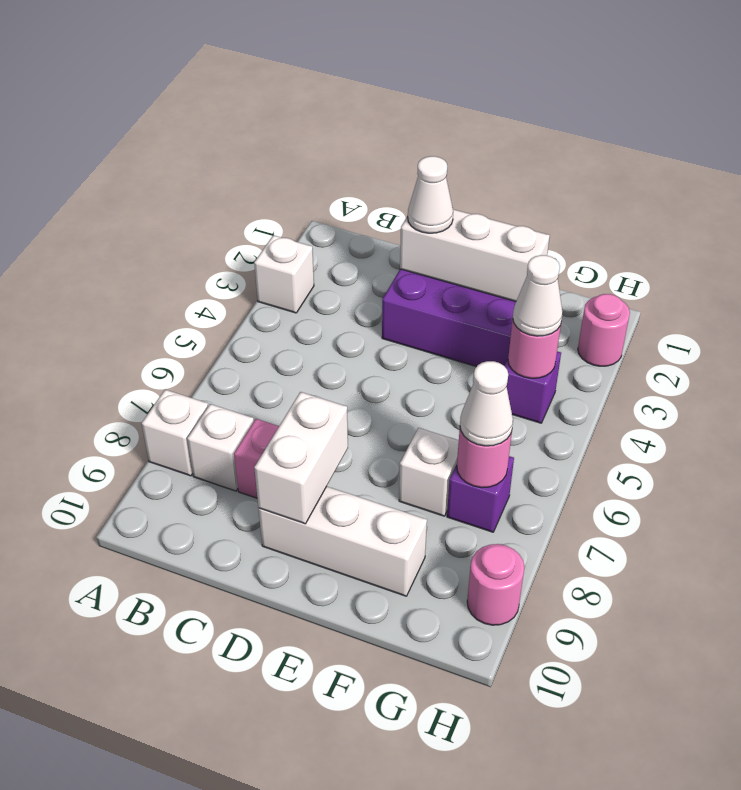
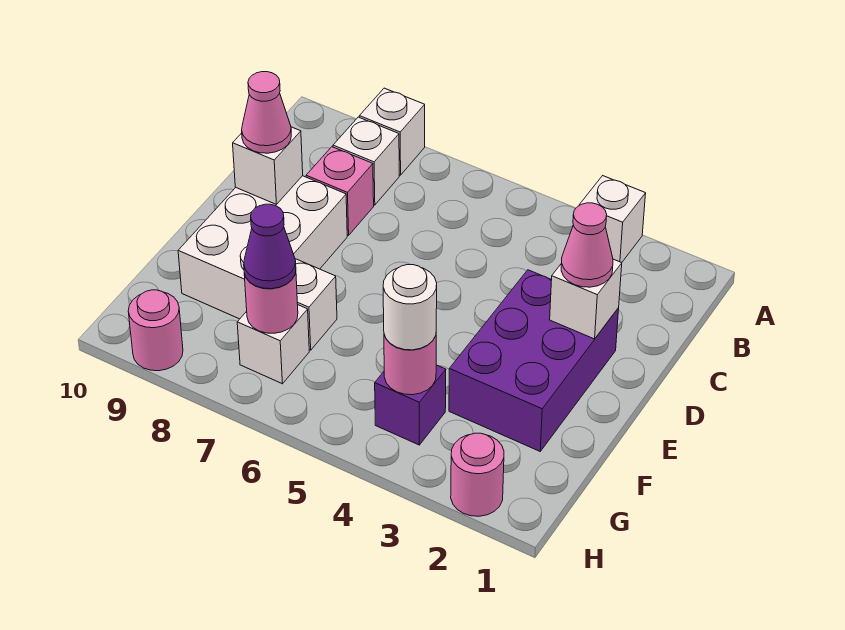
white brick D2:F2 level 2 -> white brick D2 level 2
white cone D2 level 3 -> pink cone D2 level 3
white brick D8:D9 level 2 -> white brick D9 level 2
white brick D9:F9 level 1 -> white brick D8:F9 level 1
none -> pink cone D9 level 3
white cone G4 level 3 -> white round brick G4 level 3
purple brick G7 level 1 -> white brick G7 level 1
white cone G7 level 3 -> purple cone G7 level 3

